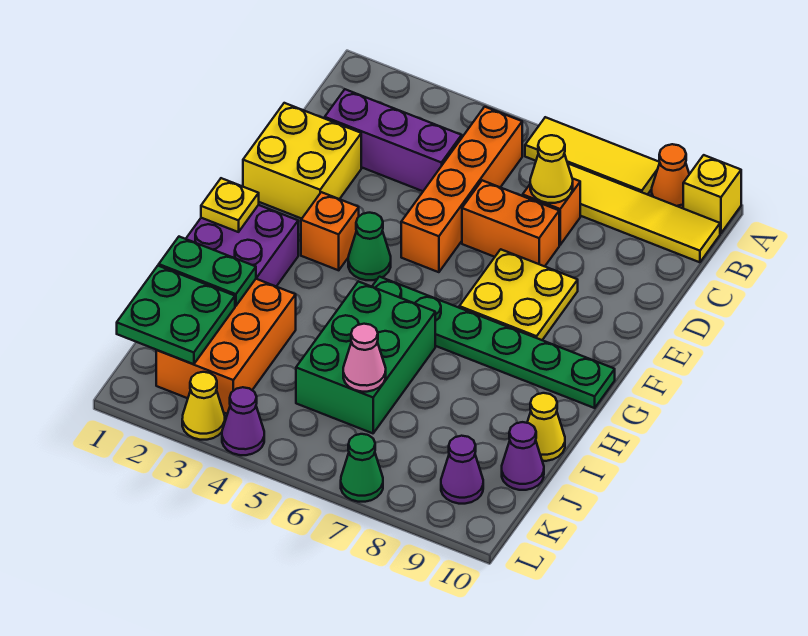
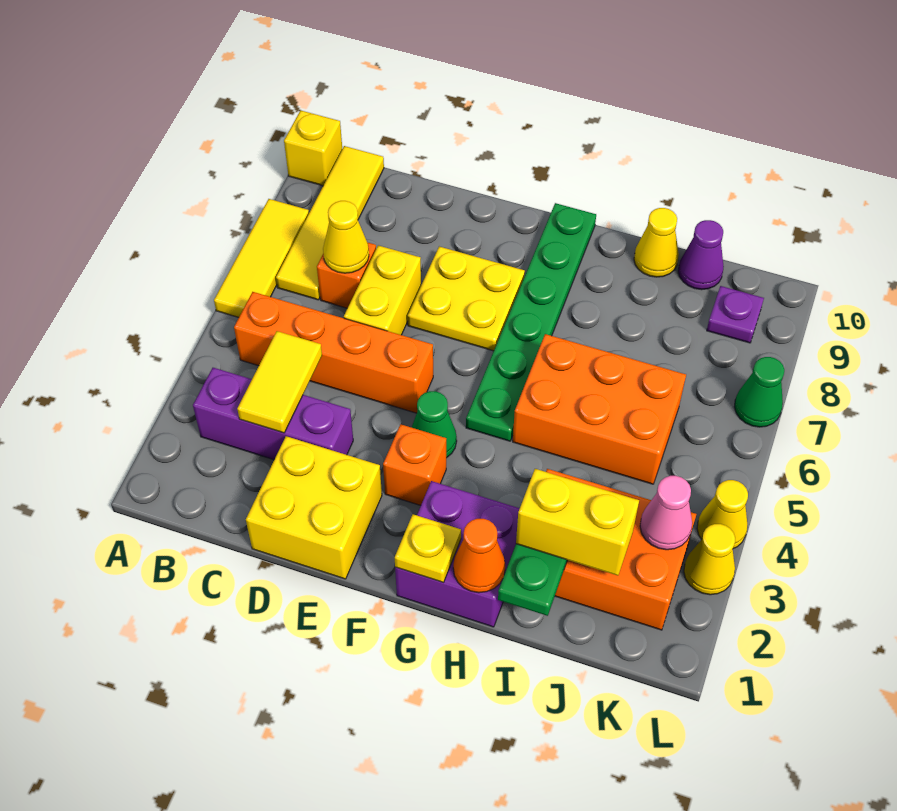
orange cone A9 level 1 -> orange cone H1 level 2
purple brick C2:C4 level 1 -> purple brick B3:D3 level 1
none -> yellow tile C3:C4 level 2
orange brick D6:D7 level 1 -> yellow brick D6:D7 level 1
green brick H5:J6 level 1 -> orange brick H5:J6 level 1
none -> yellow brick I2:J2 level 3
green plate J1:K2 level 2 -> none
pink cone J6 level 2 -> pink cone K3 level 2
purple cone K9 level 1 -> purple plate K9 level 1
purple cone L4 level 1 -> yellow cone L4 level 1

